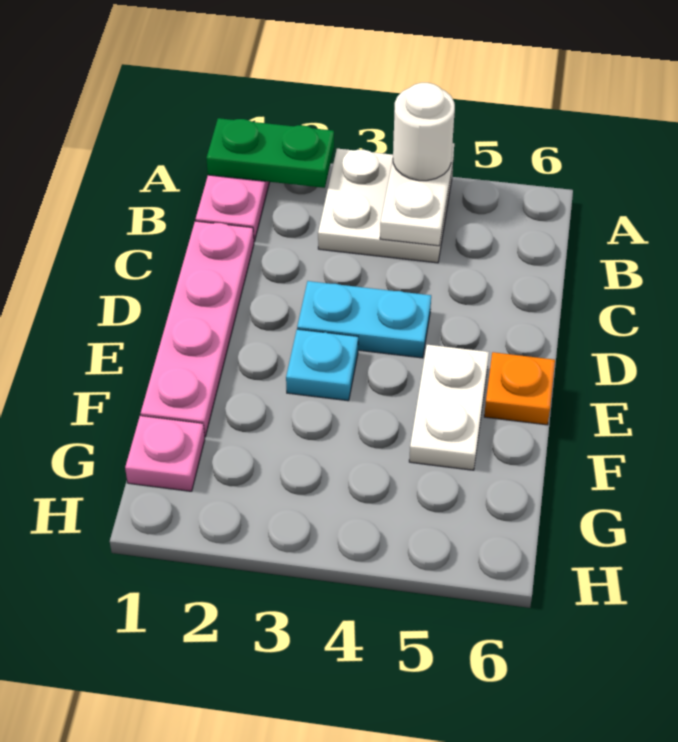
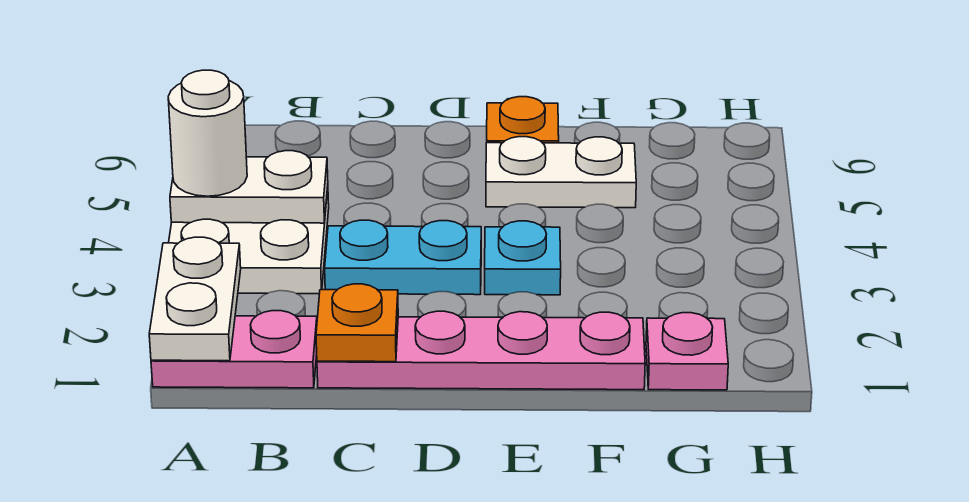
green plate A1:A2 level 2 -> white plate A1:A2 level 2
none -> orange plate C1 level 2
cyan plate D3:D4 level 1 -> cyan plate C3:D3 level 1

